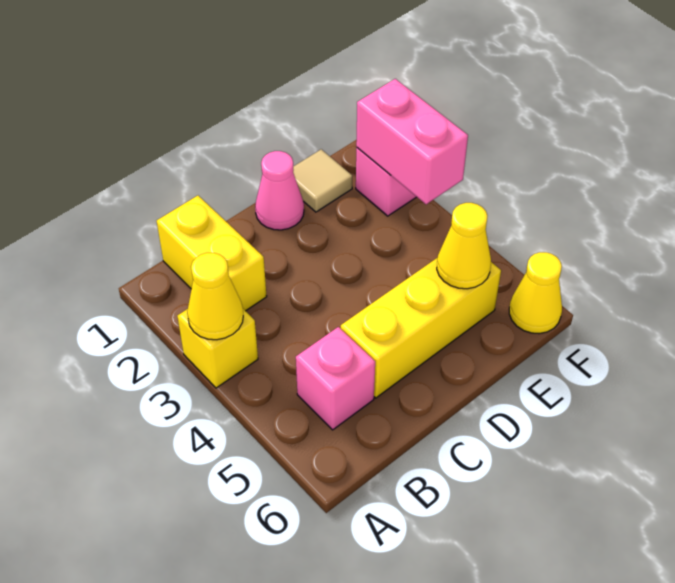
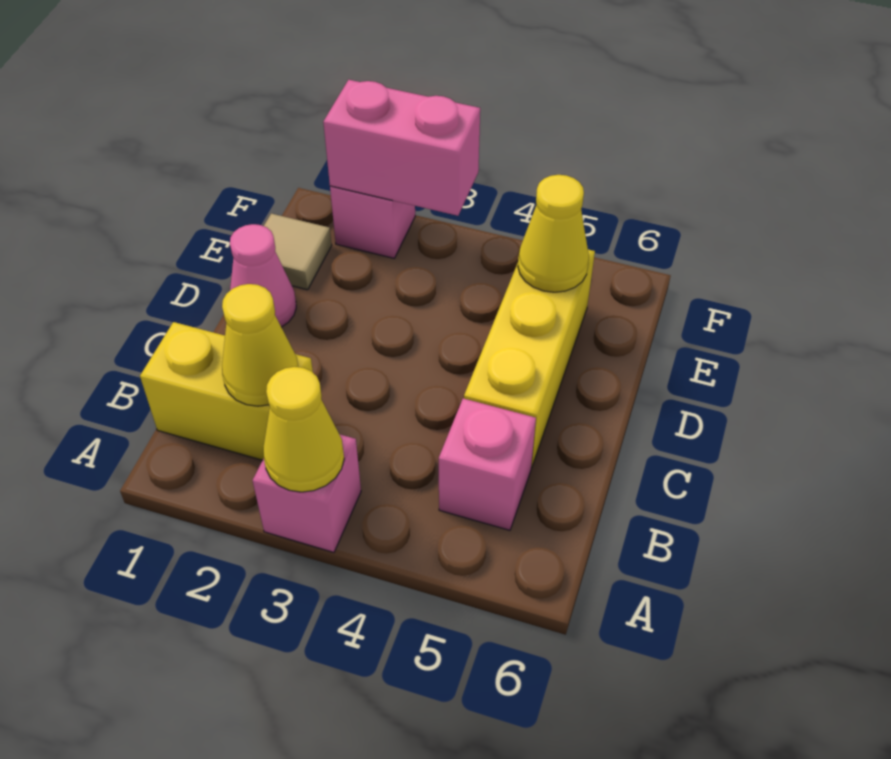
yellow brick A3 level 1 -> pink brick A3 level 1
yellow cone F6 level 1 -> yellow cone B2 level 2

